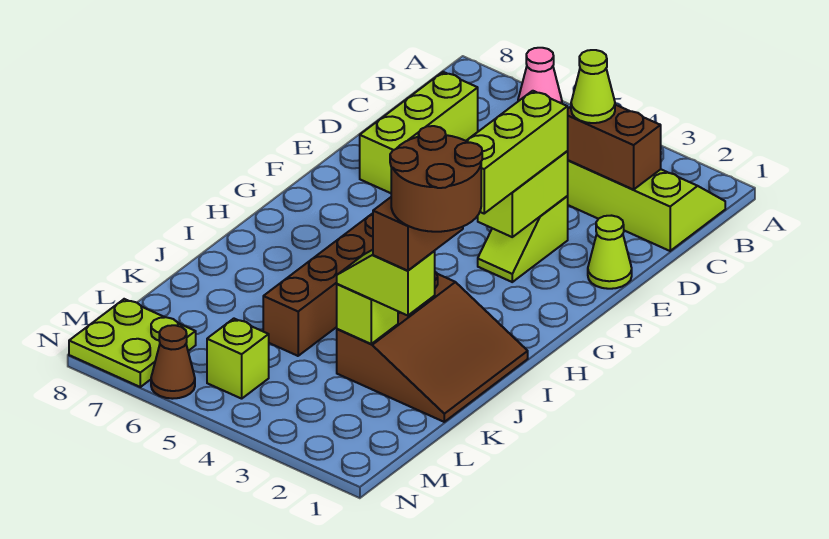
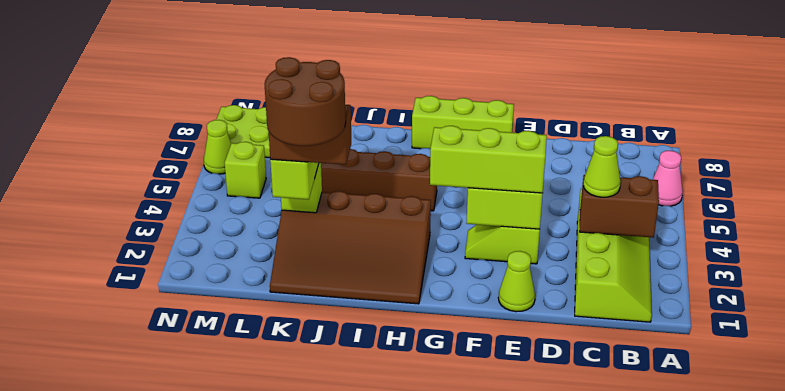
brown brick C2:C3 level 2 -> brown brick B3:C3 level 2
lime brick C7:E7 level 1 -> lime brick F8:H8 level 1
brown slope I1:K3 level 1 top 3 -> brown slope H1:K3 level 1 top 3
brown cone N6 level 1 -> lime cone N6 level 1

